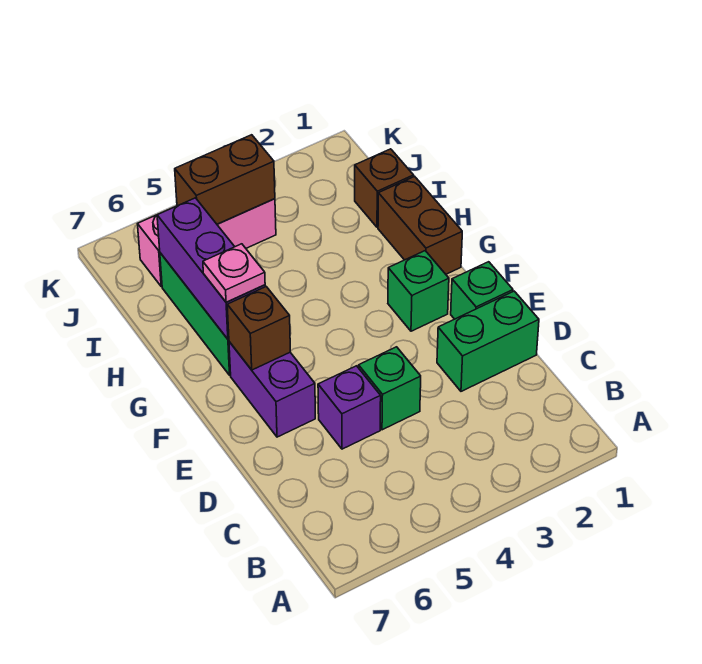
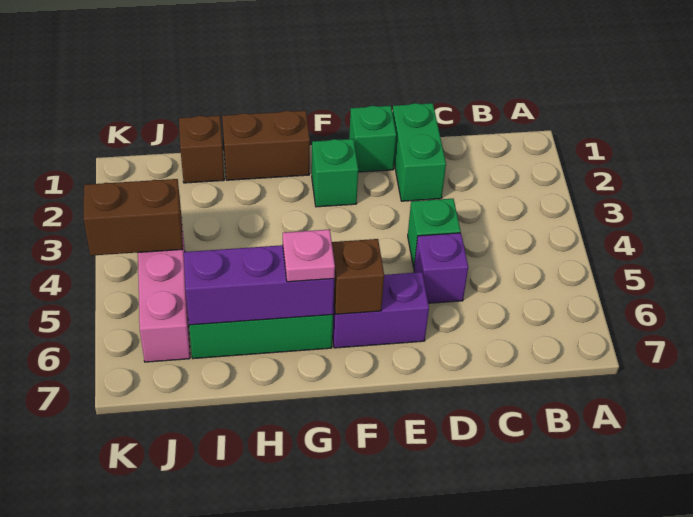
brown brick J4:J5 level 2 -> brown brick J4:K4 level 2

